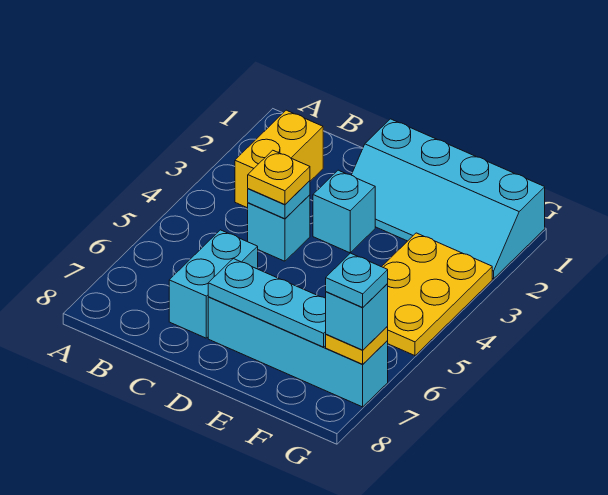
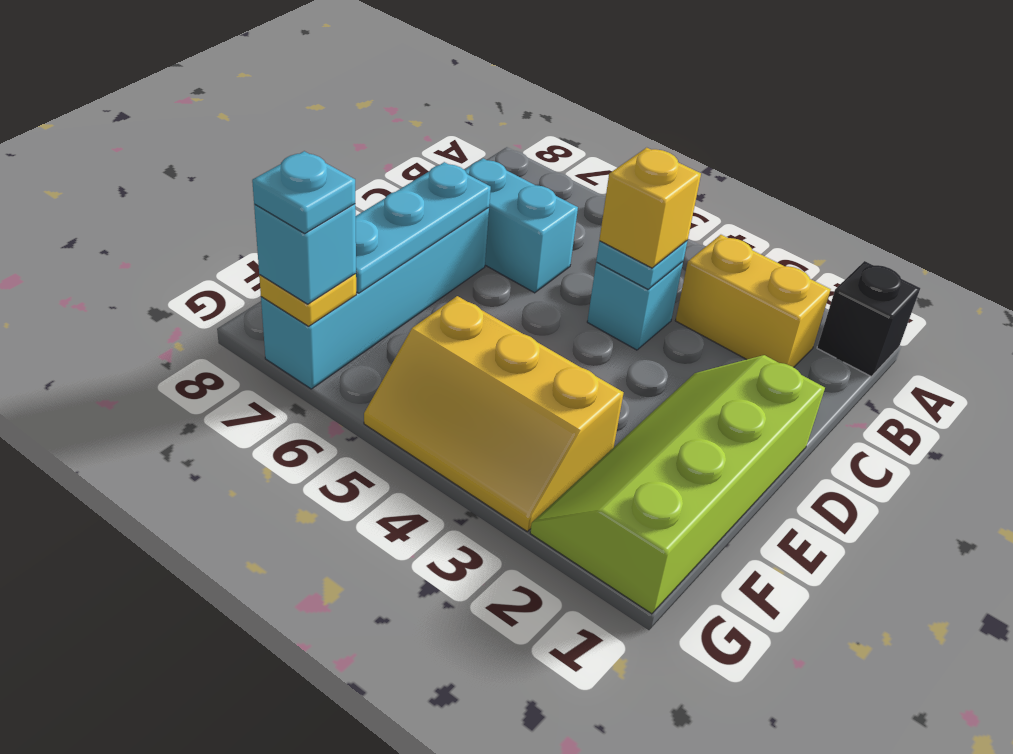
none -> black brick A1 level 1
yellow plate C4 level 3 -> yellow brick C4 level 3
cyan slope D1:G2 level 1 top 1 -> lime slope D1:G2 level 1 top 1
cyan brick D3 level 1 -> none
yellow plate F3:G5 level 1 -> yellow slope F3:G5 level 1 top F

